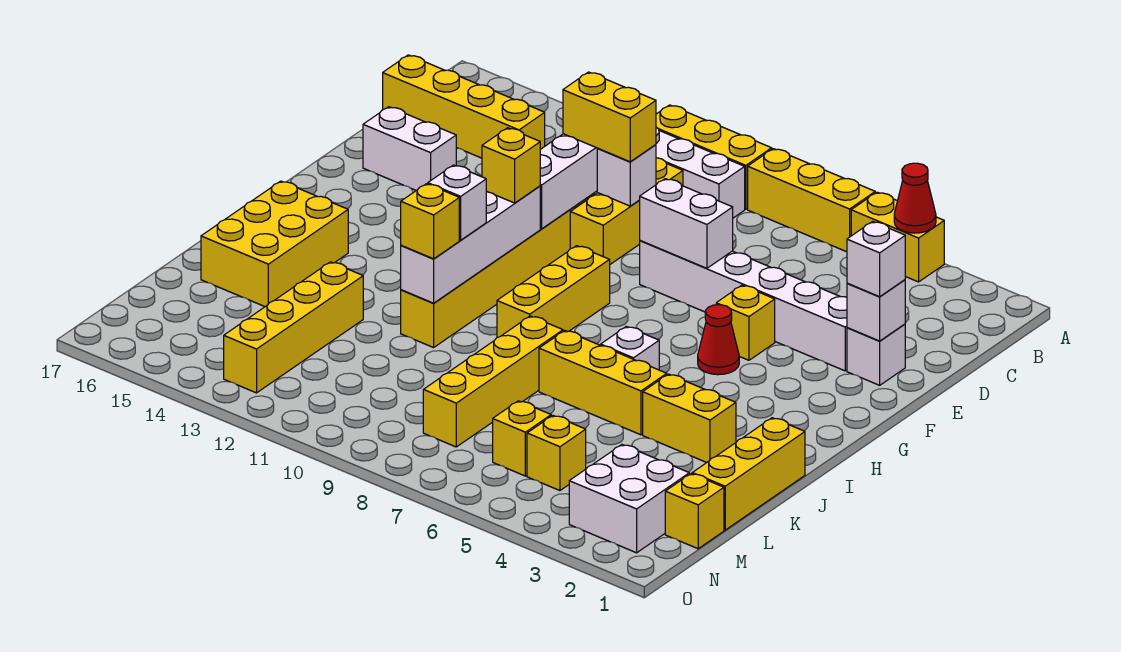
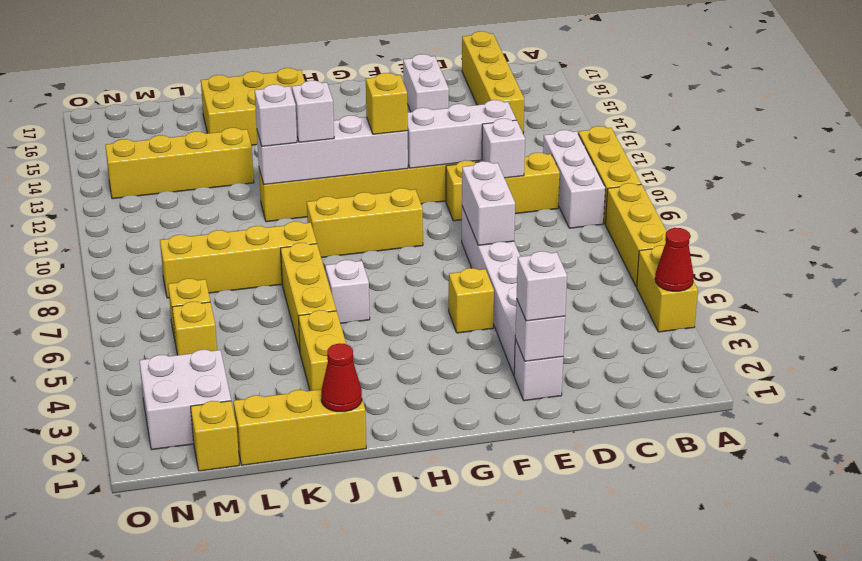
yellow brick D10:D11 level 3 -> none
red cone G5 level 1 -> red cone J1 level 2
yellow brick J11 level 3 -> white brick J11 level 3

